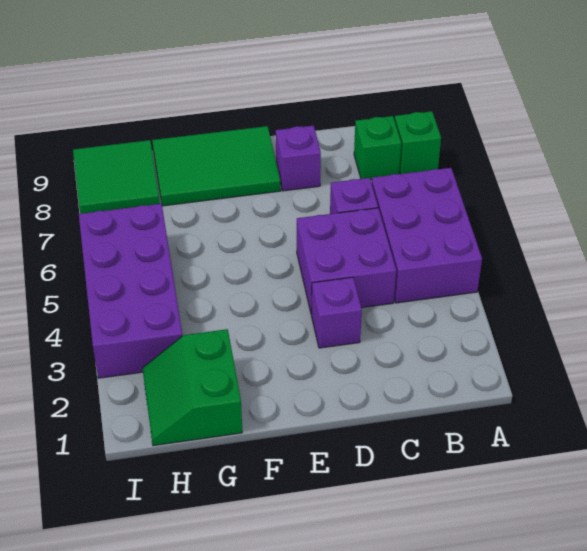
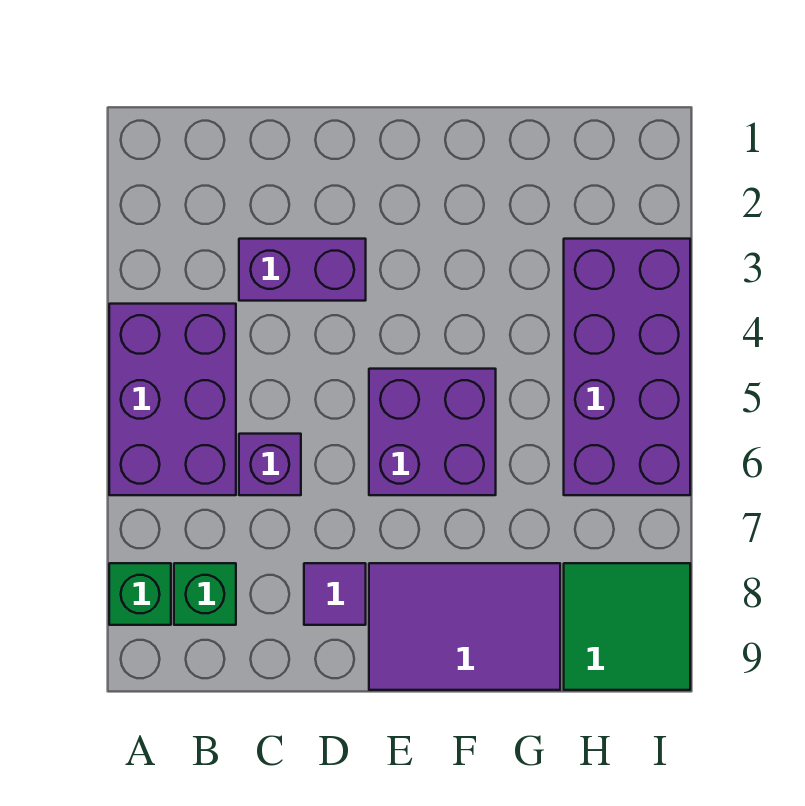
purple brick C4:D5 level 1 -> purple brick E5:F6 level 1
purple brick D3 level 1 -> purple brick C3:D3 level 1
purple brick D8 level 1 -> purple tile D8 level 1
green tile E8:G9 level 1 -> purple tile E8:G9 level 1
green slope G1:H2 level 1 top G -> none

